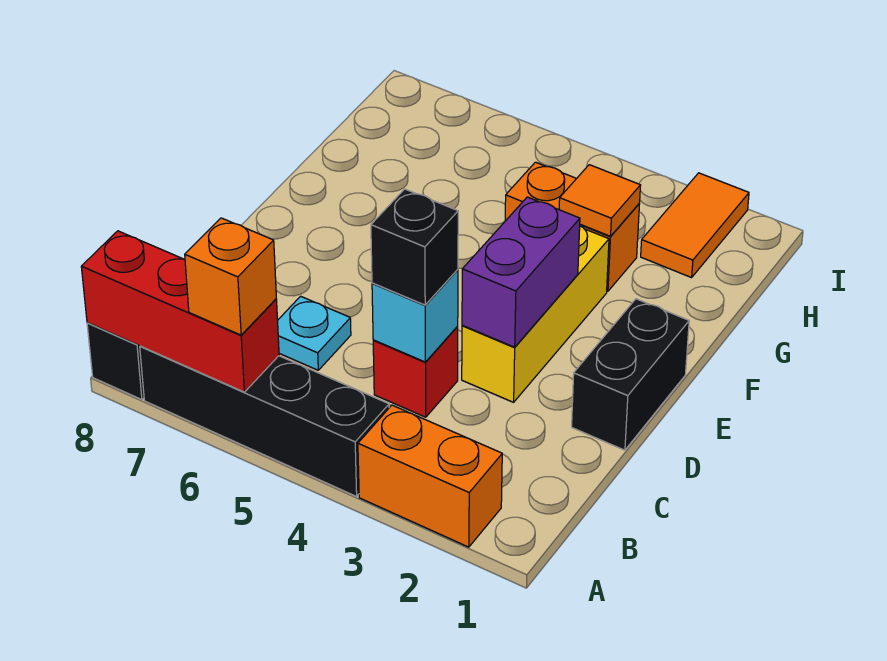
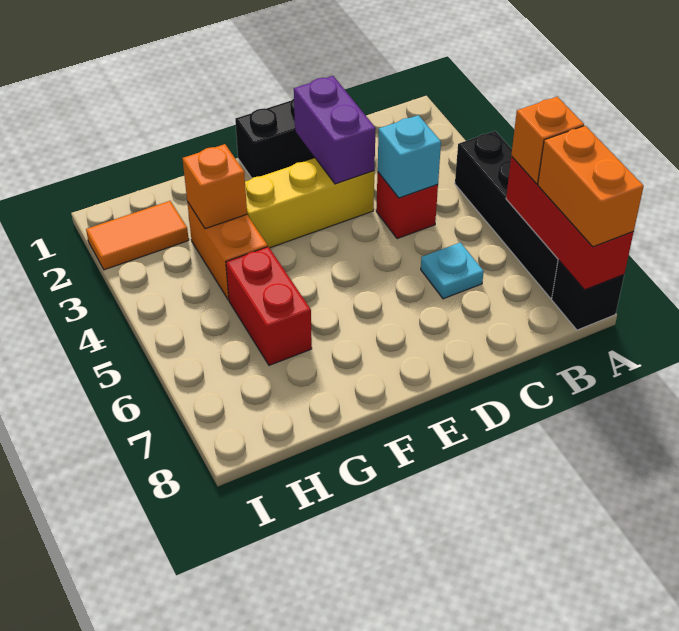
orange brick A2:A3 level 1 -> orange brick A7:A8 level 3
black brick C4 level 3 -> none
purple brick D3:E3 level 2 -> purple brick D2:D3 level 2
orange tile G3 level 2 -> orange brick G3 level 2
none -> red brick G5:G6 level 1

